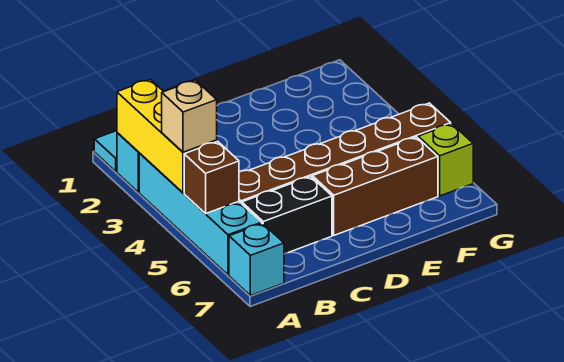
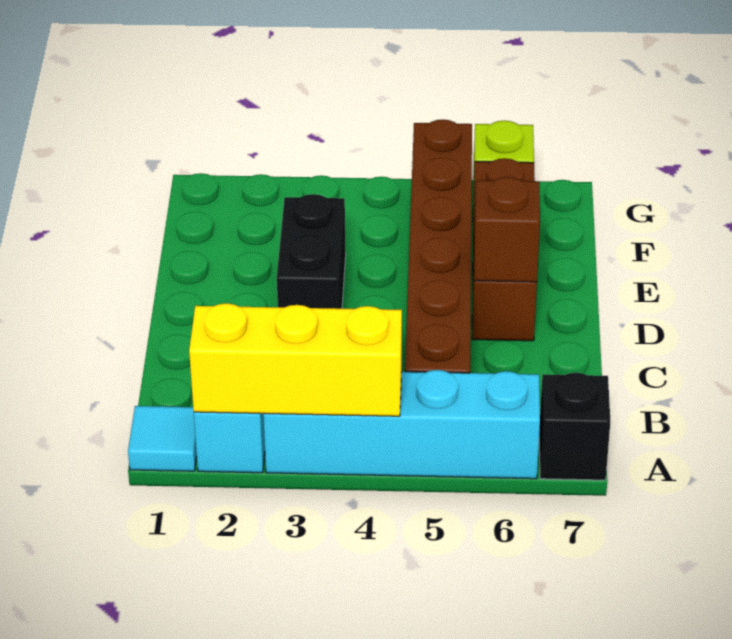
tan brick A4 level 3 -> none
brown brick A5 level 2 -> brown brick D6 level 2
cyan brick A7 level 1 -> black brick A7 level 1
black brick B6:C6 level 1 -> black brick D3:E3 level 1

